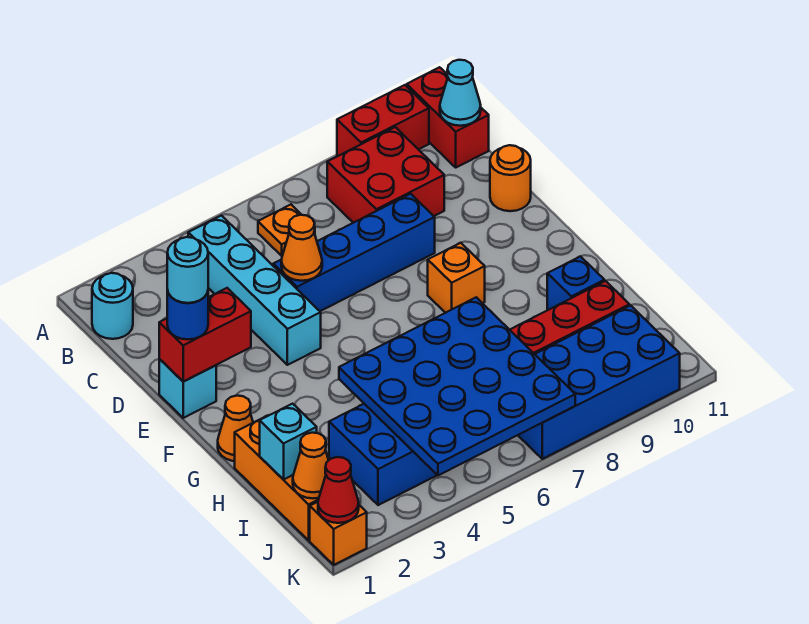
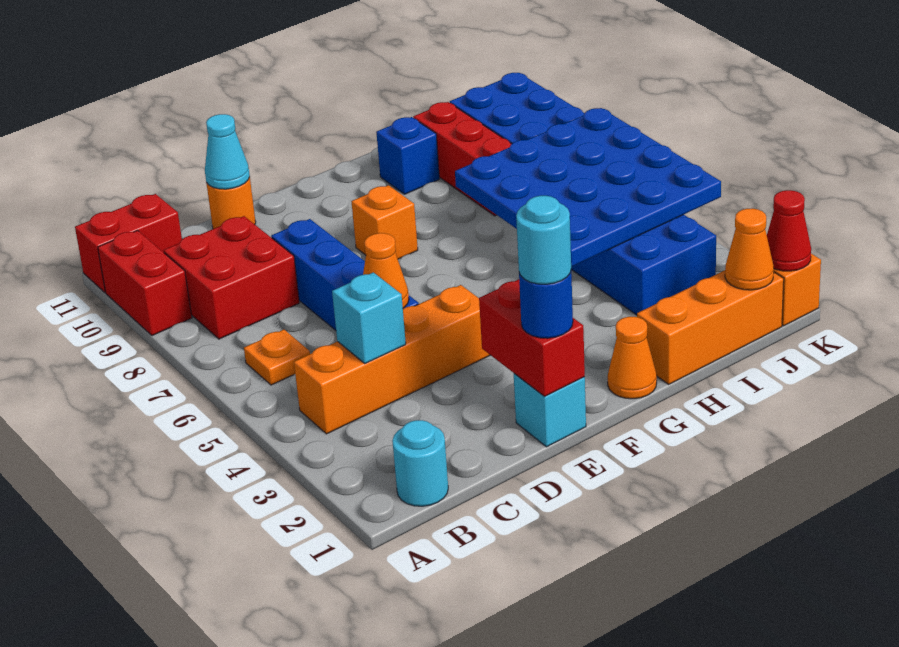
cyan brick B4:E4 level 1 -> orange brick B4:E4 level 1
cyan cone B11 level 2 -> cyan cone D11 level 2
cyan brick I1 level 2 -> cyan brick C4 level 2

